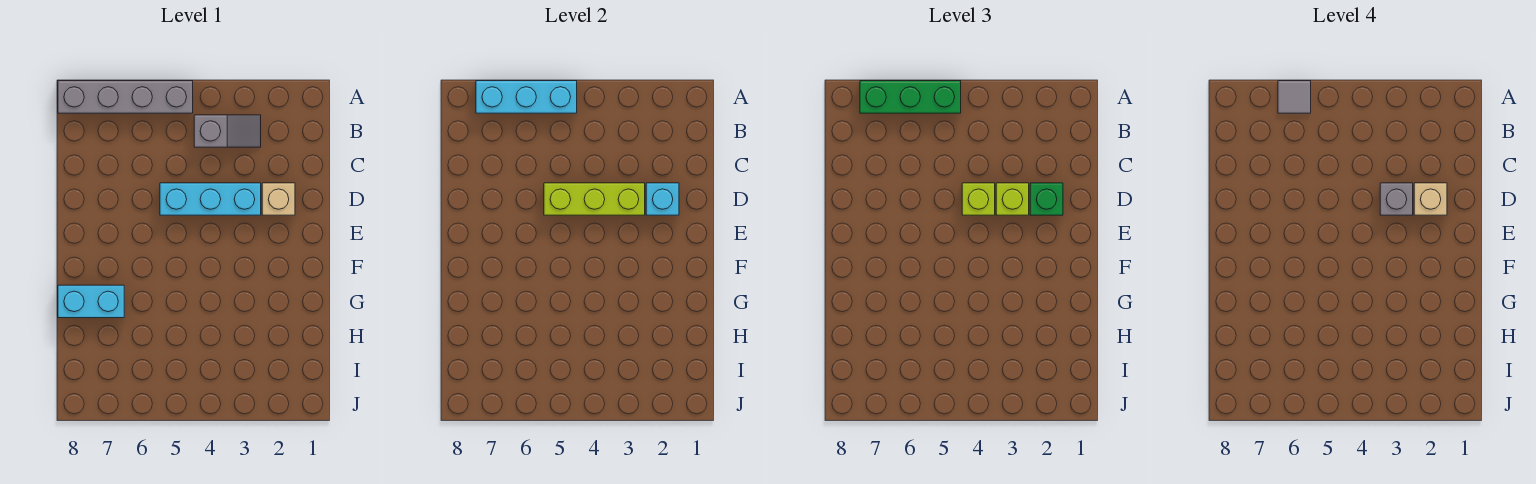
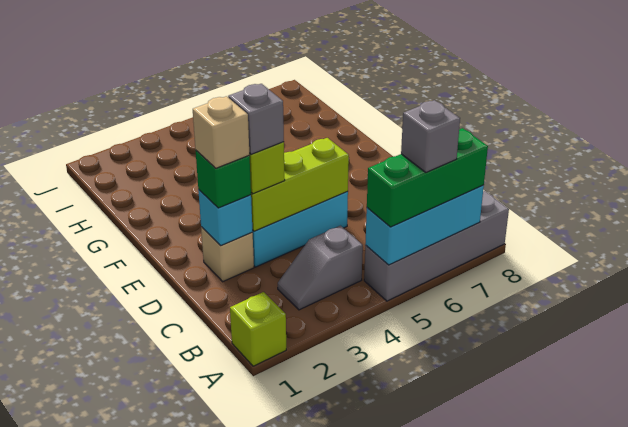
grey tile A6 level 4 -> grey brick A6 level 4
lime brick D4 level 3 -> lime brick A1 level 1
cyan brick G7:G8 level 1 -> none

